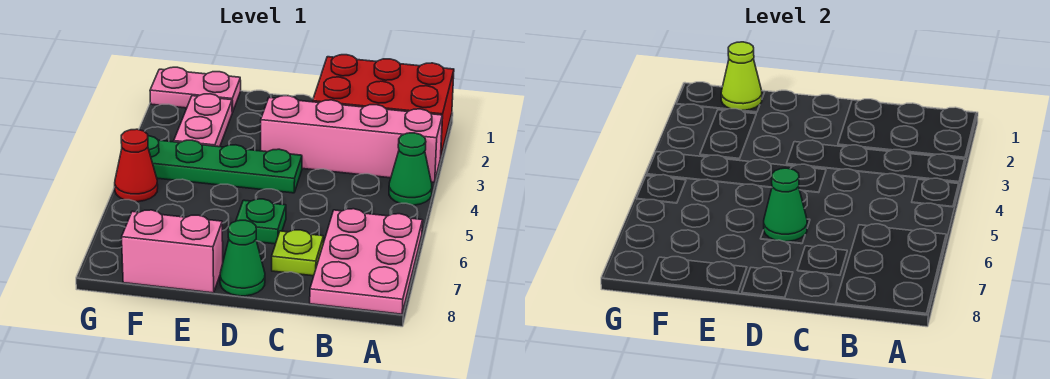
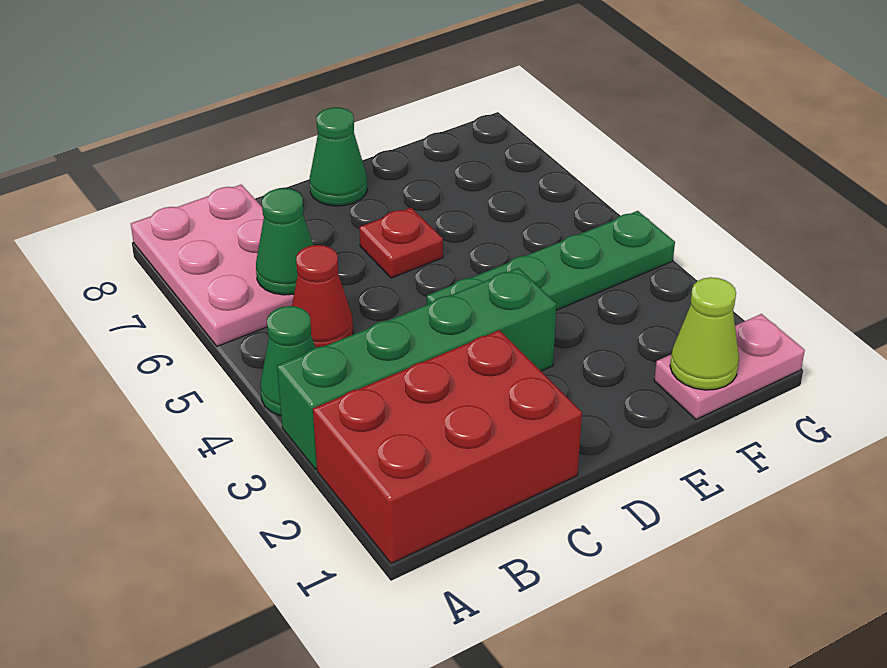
pink brick A3:D3 level 1 -> green brick A3:D3 level 1
lime plate C7 level 1 -> none
green plate D6 level 1 -> red plate D6 level 1
green cone D6 level 2 -> green cone B6 level 2
pink brick E8:F8 level 1 -> none
pink plate F2:F3 level 1 -> none
red cone G5 level 1 -> red cone B5 level 1

